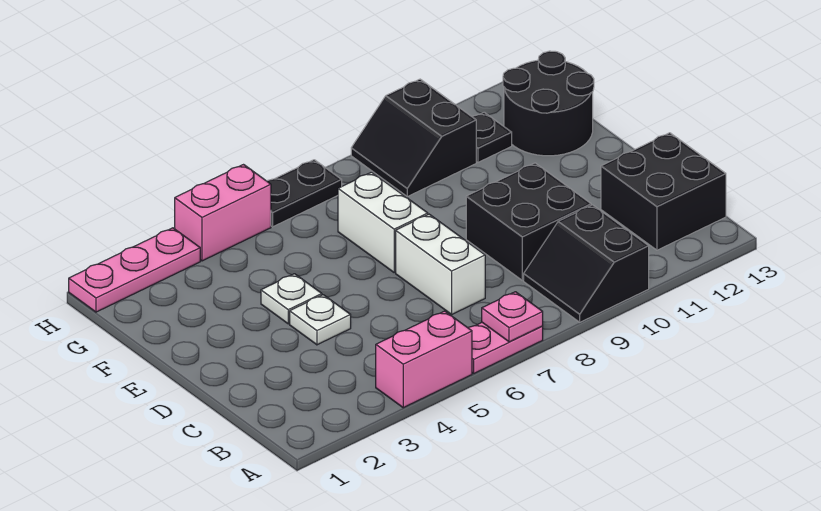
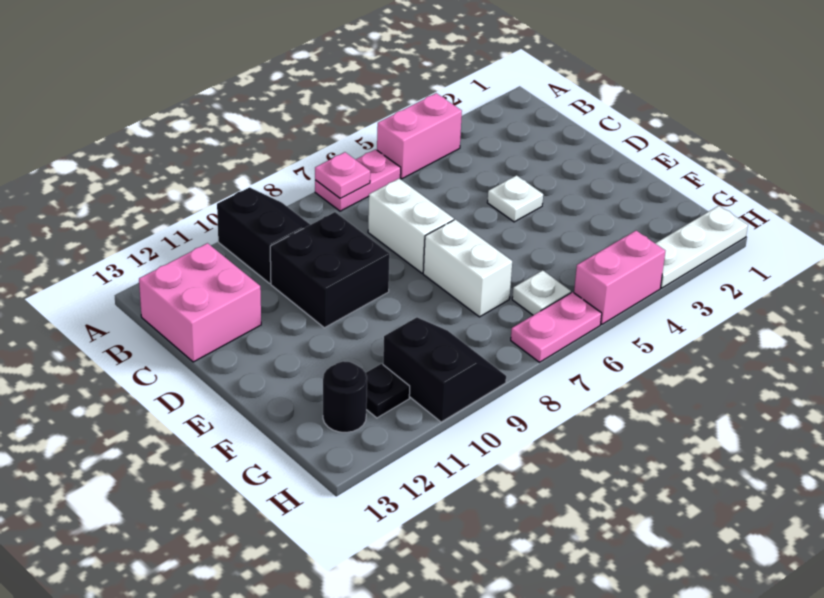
black brick B12:C13 level 1 -> pink brick B12:C13 level 1
white plate E4 level 1 -> white plate G6 level 1
black round brick F12:G13 level 1 -> black round brick G12 level 1
pink plate H1:H3 level 1 -> white plate H1:H3 level 1
black plate H6:H7 level 1 -> pink plate H6:H7 level 1

